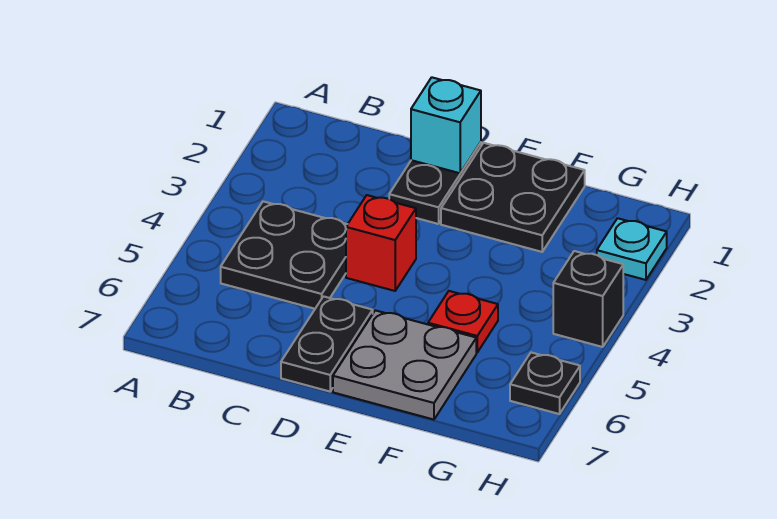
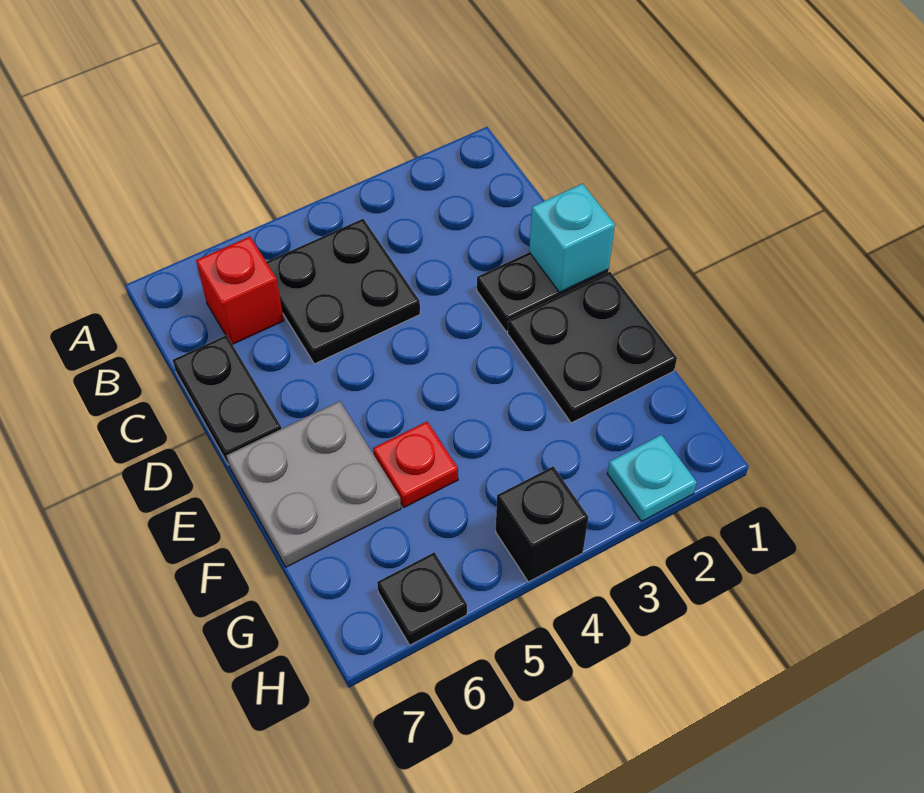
red brick D4 level 1 -> red brick B6 level 1
black plate D6:D7 level 1 -> black plate C7:D7 level 1

